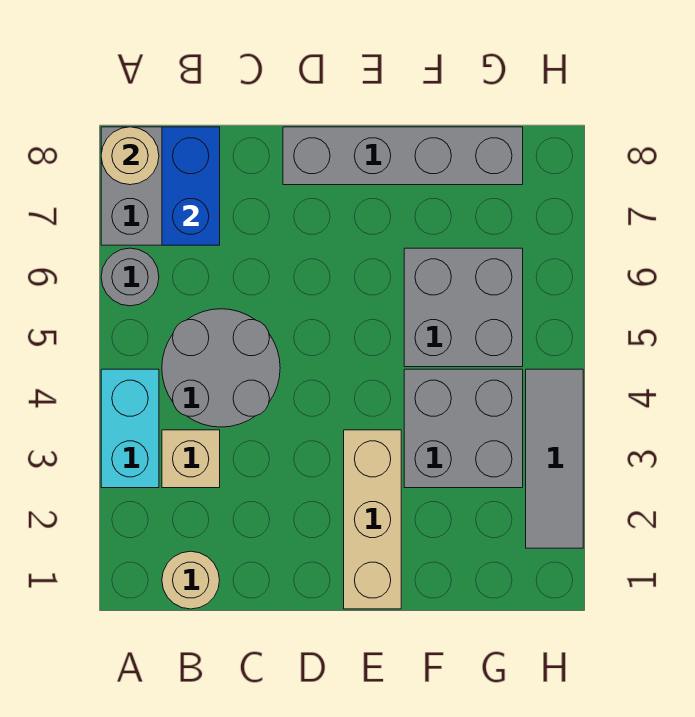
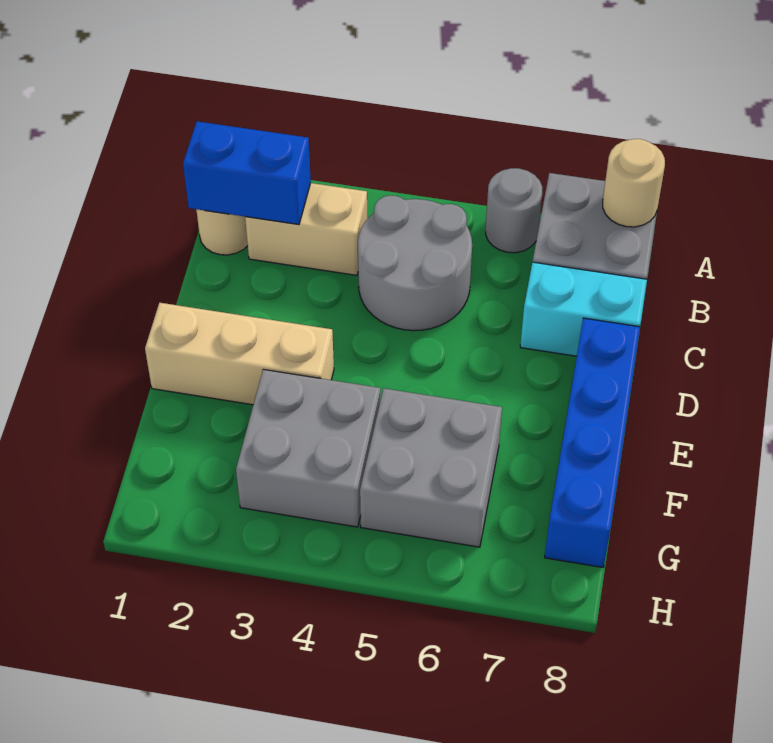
cyan brick A3:A4 level 1 -> cyan brick C7:C8 level 1
tan brick B3 level 1 -> tan brick B2:B3 level 1
blue brick B7:B8 level 2 -> blue brick B1:B2 level 2
grey brick D8:G8 level 1 -> blue brick D8:G8 level 1
grey tile H2:H4 level 1 -> none

